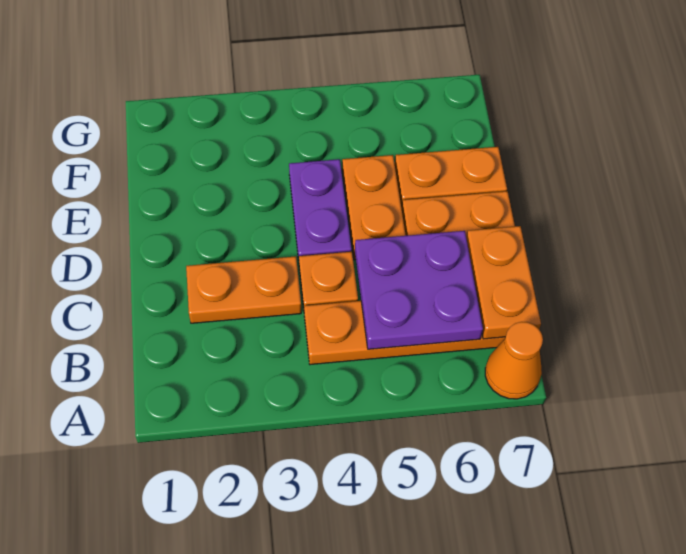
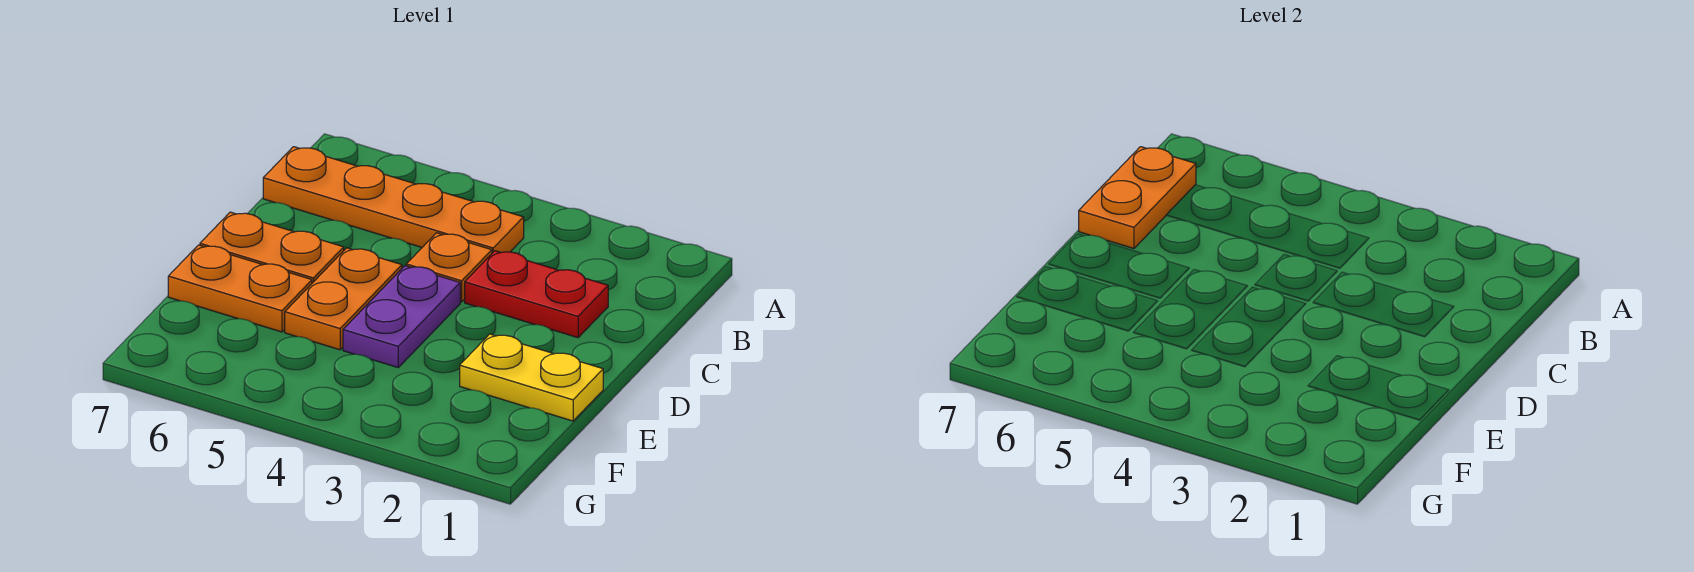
orange cone A7 level 1 -> none
purple plate B5:C6 level 2 -> none
orange plate C2:C3 level 1 -> red plate C2:C3 level 1
none -> yellow plate E1:E2 level 1

